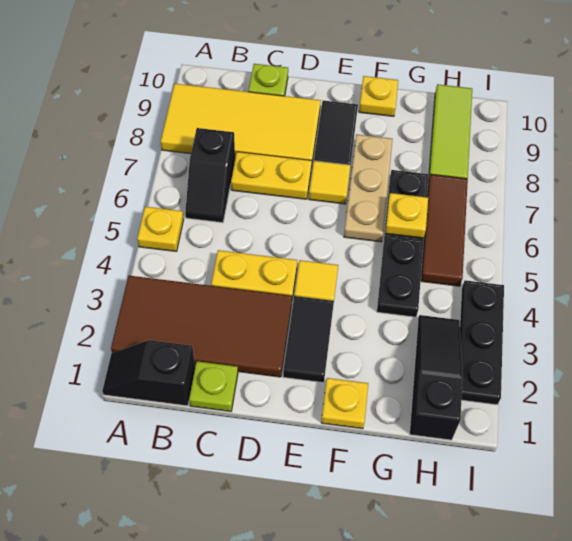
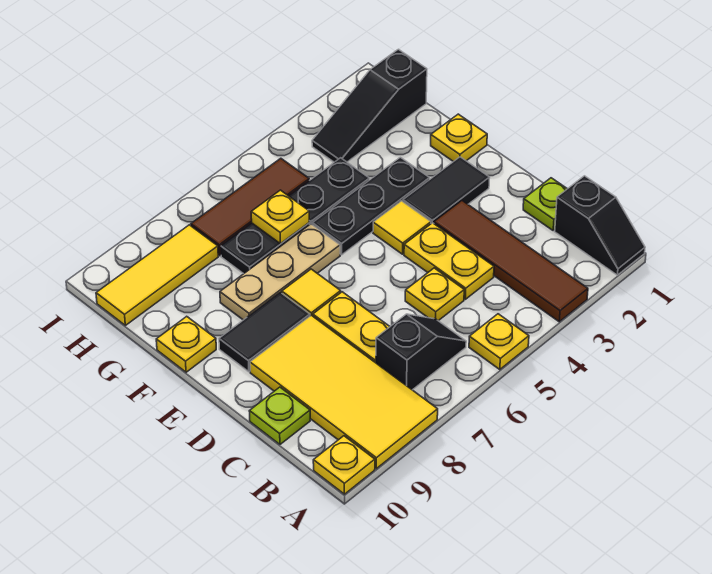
brown tile A2:D3 level 1 -> brown tile A3:D3 level 1
none -> yellow plate A10 level 1
none -> yellow plate C5 level 1
lime tile H8:H10 level 1 -> yellow tile H8:H10 level 1
black plate I2:I4 level 1 -> black plate F3:F5 level 1

